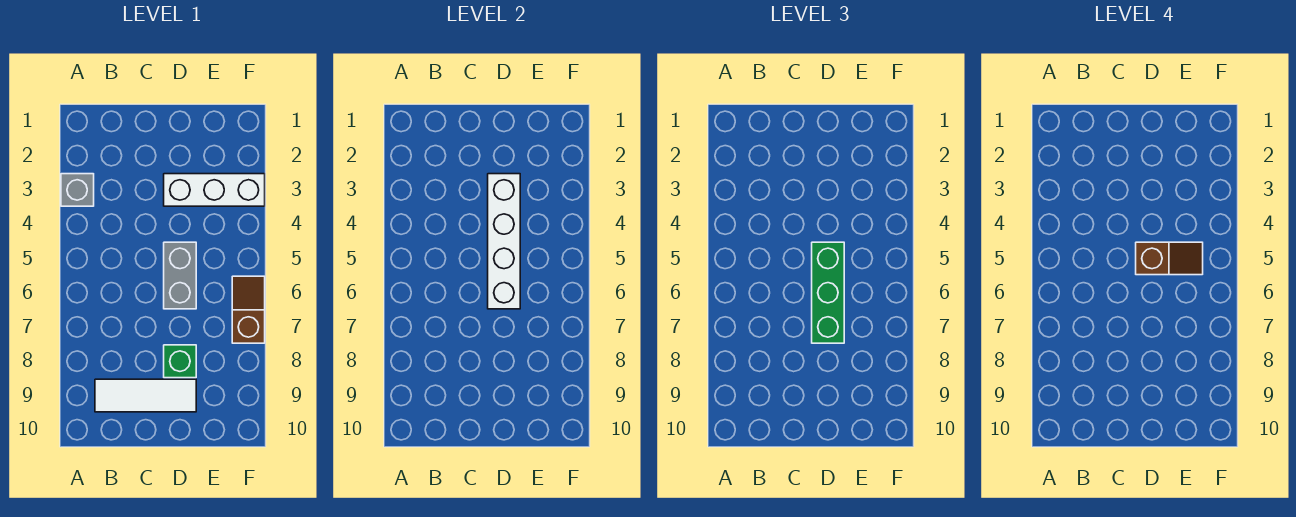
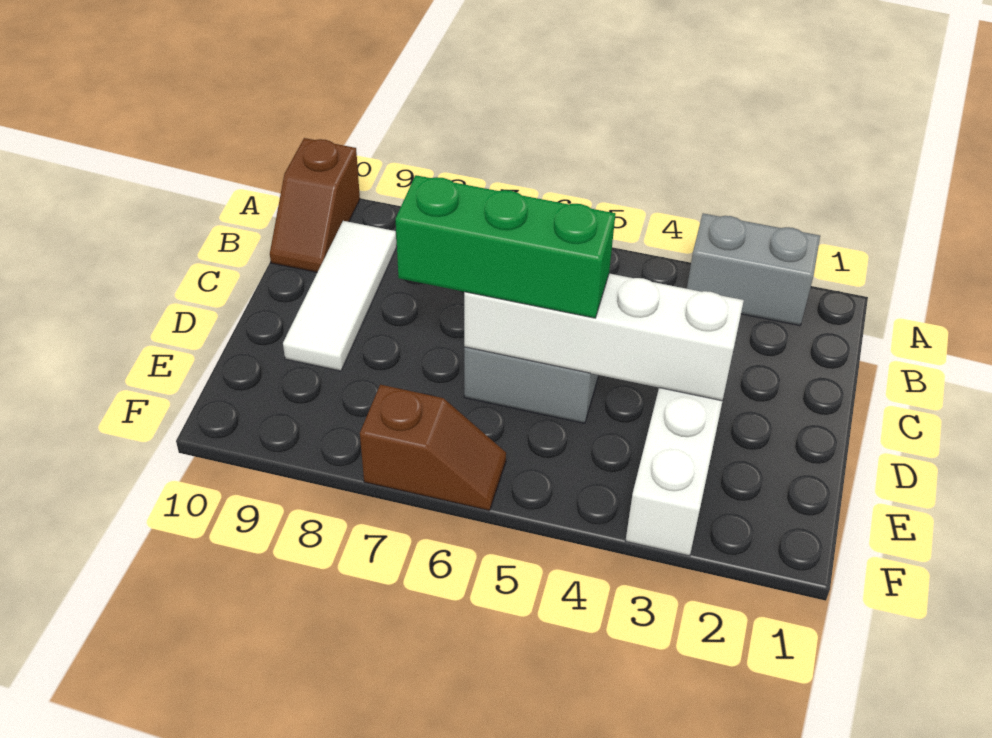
grey brick A3 level 1 -> grey brick A2:A3 level 1
brown slope D5:E5 level 4 top D -> brown slope A10:B10 level 1 top A
green brick D8 level 1 -> none

